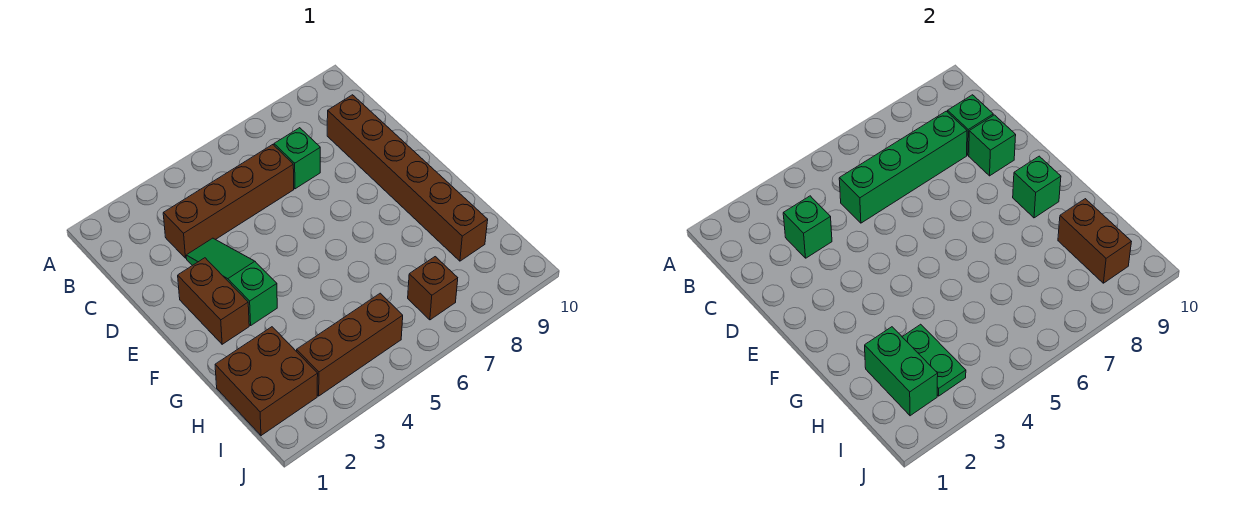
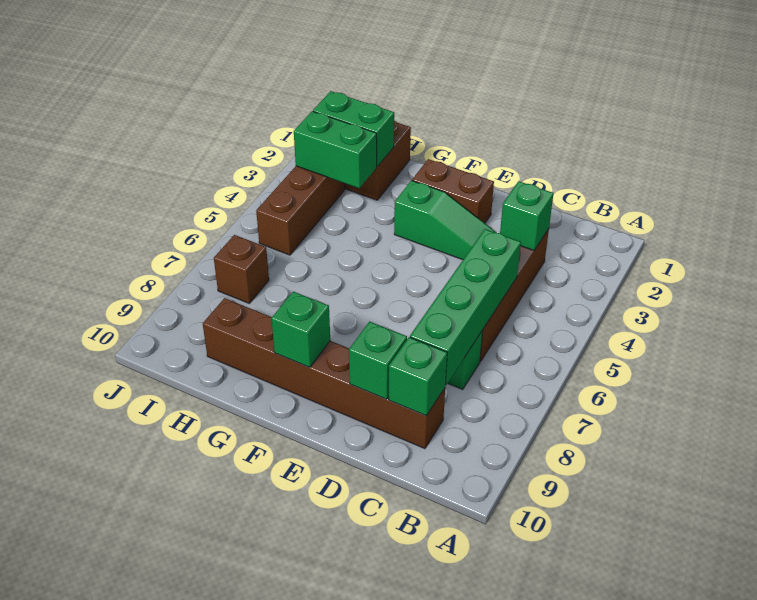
green plate H3:I3 level 2 -> green brick H3:I3 level 2
brown brick H9:I9 level 2 -> none

